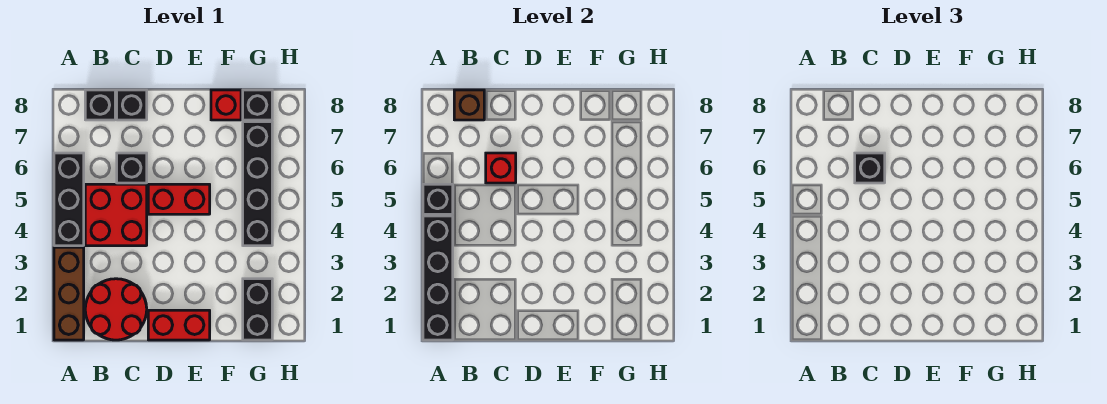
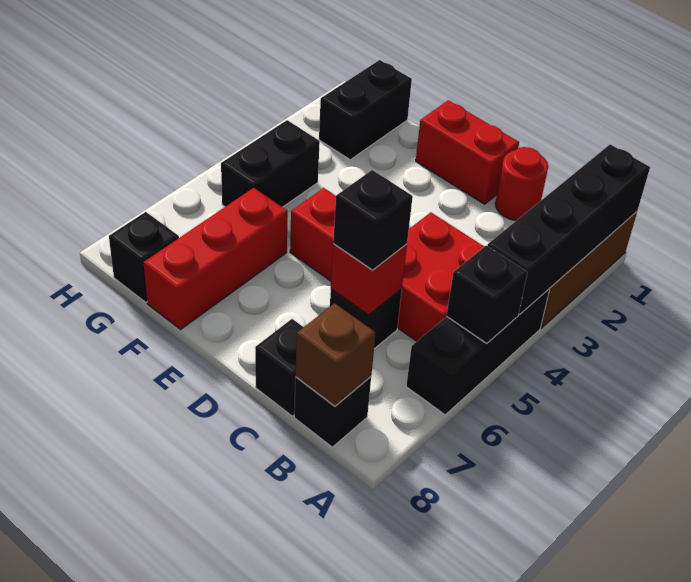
red round brick B1:C2 level 1 -> red round brick C1 level 1
red brick F8 level 1 -> red brick F6:F8 level 1
black brick G4:G7 level 1 -> black brick G4:G5 level 1

